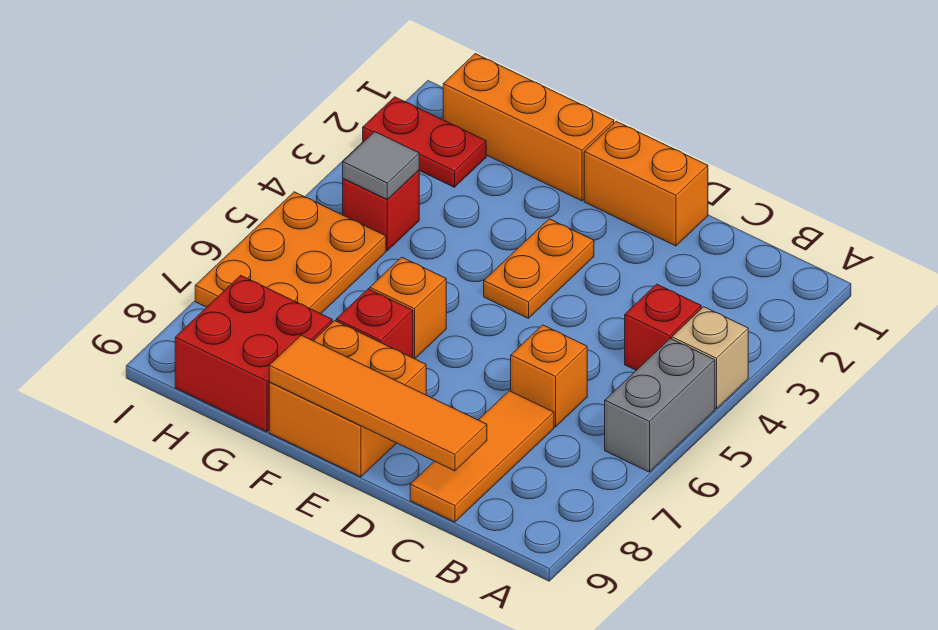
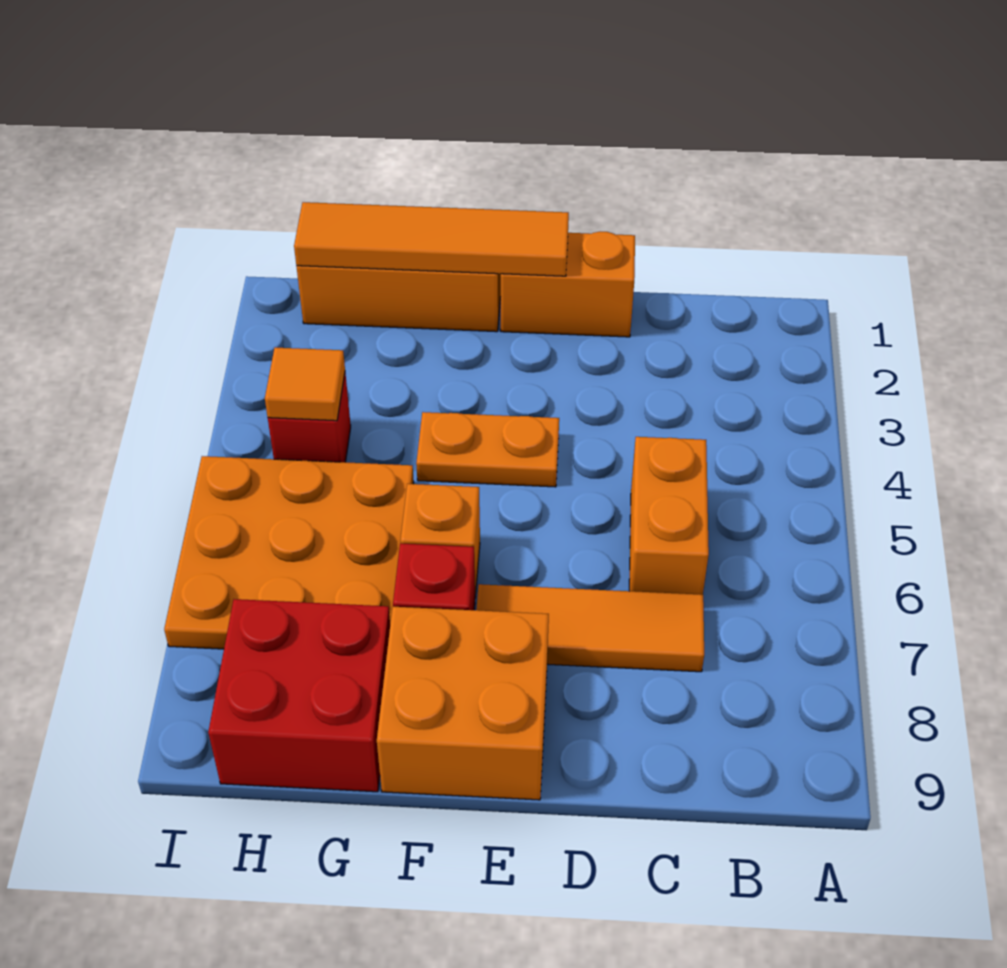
tan brick A4 level 1 -> none
grey brick A5:A6 level 1 -> none
red brick B4 level 1 -> none
orange brick C6 level 1 -> orange brick C5:C6 level 1
orange tile C7:C9 level 1 -> orange tile C7:E7 level 1
orange tile C9:F9 level 2 -> orange tile E1:H1 level 2
orange plate E3:E4 level 1 -> orange plate E4:F4 level 1
red plate H2:I2 level 1 -> none
grey tile H4 level 2 -> orange tile H4 level 2
orange plate H5:I7 level 1 -> orange plate G5:I7 level 1

